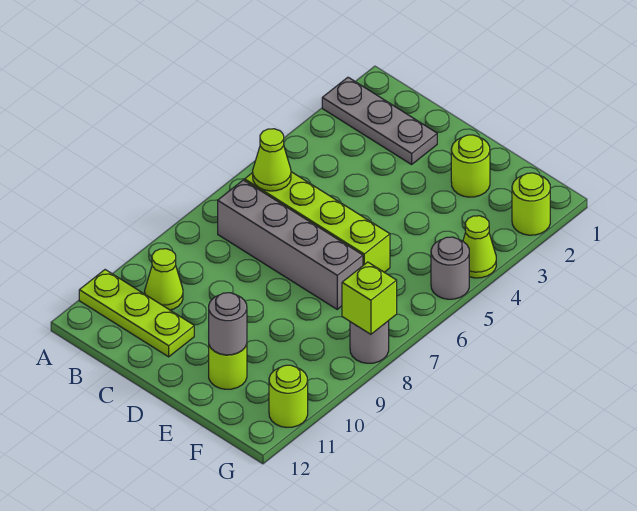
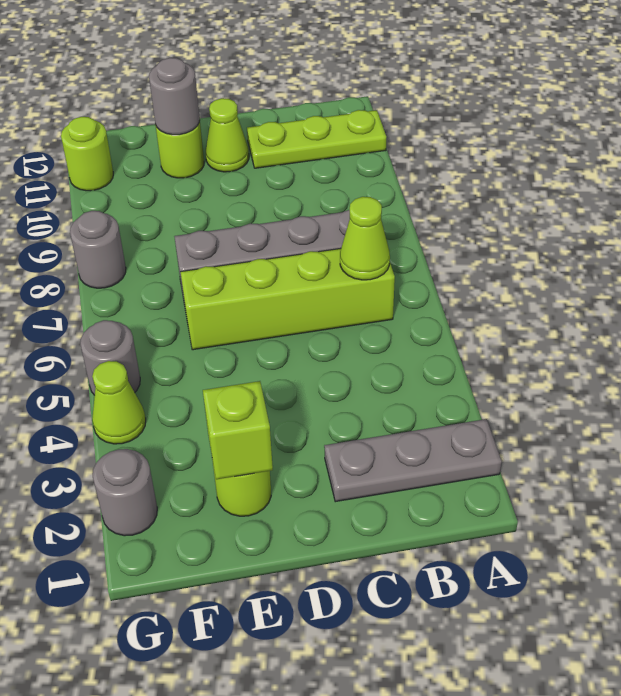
lime cone B10 level 1 -> lime cone D11 level 1
lime round brick G2 level 1 -> grey round brick G2 level 1
lime brick G8 level 2 -> lime brick E2 level 2

